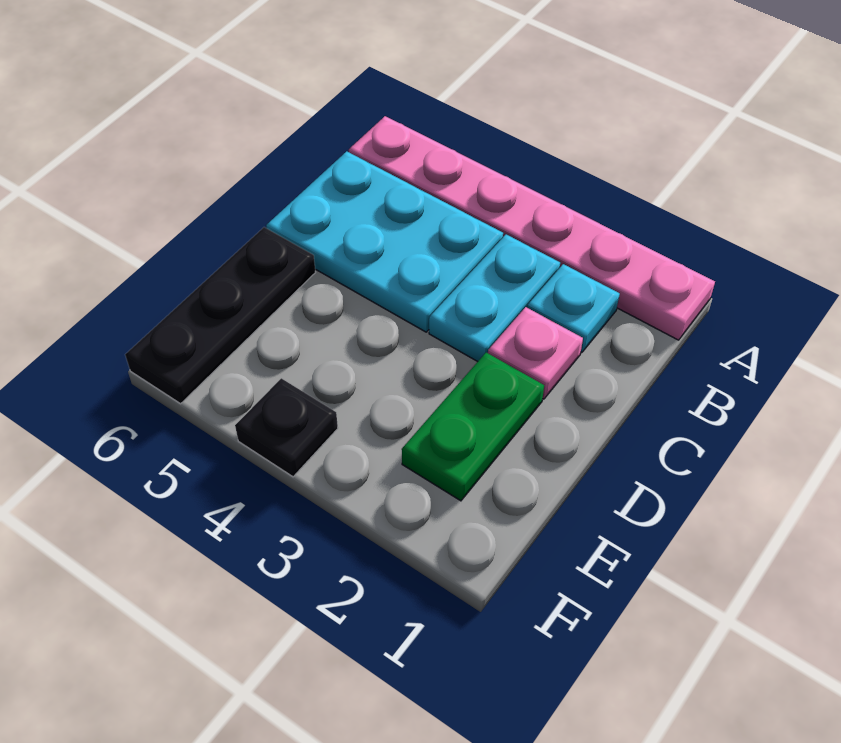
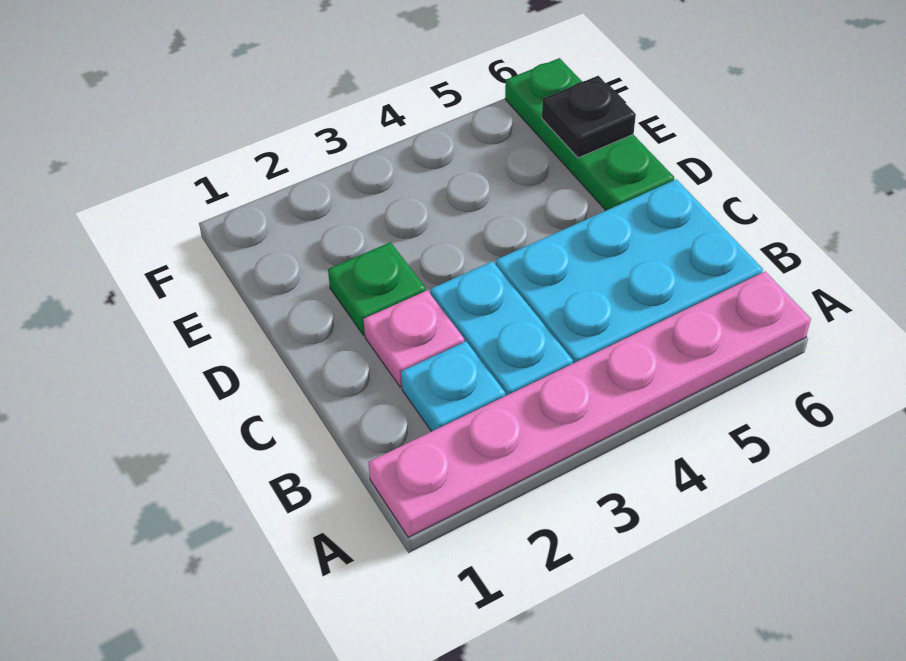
green plate D2:E2 level 1 -> green plate D2 level 1
black plate D6:F6 level 1 -> green plate D6:F6 level 1
black plate F4 level 1 -> black plate E6 level 2

